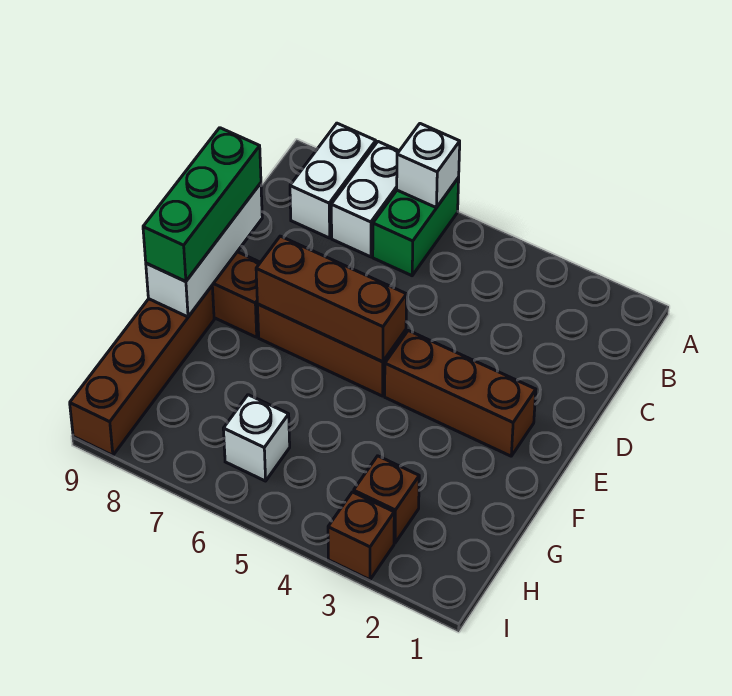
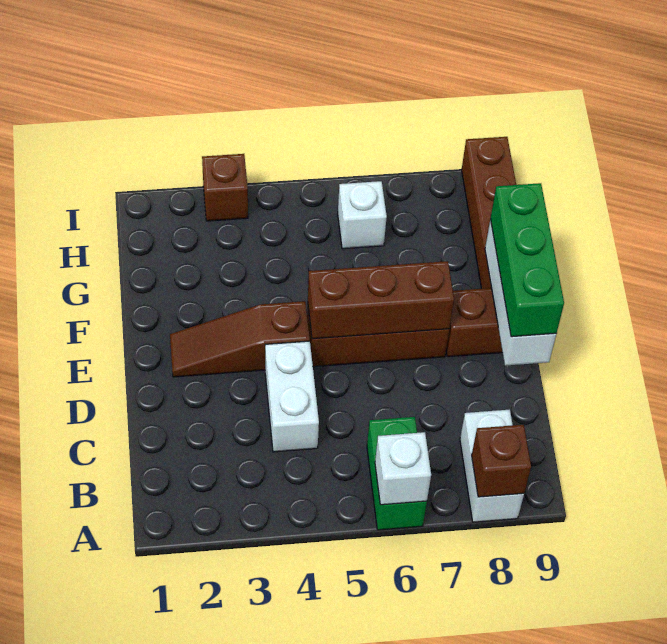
white brick A7:B7 level 1 -> white brick C4:D4 level 1
brown brick E2:E4 level 1 -> brown slope E2:E4 level 1 top 4
brown brick H3 level 1 -> brown brick A8 level 2

